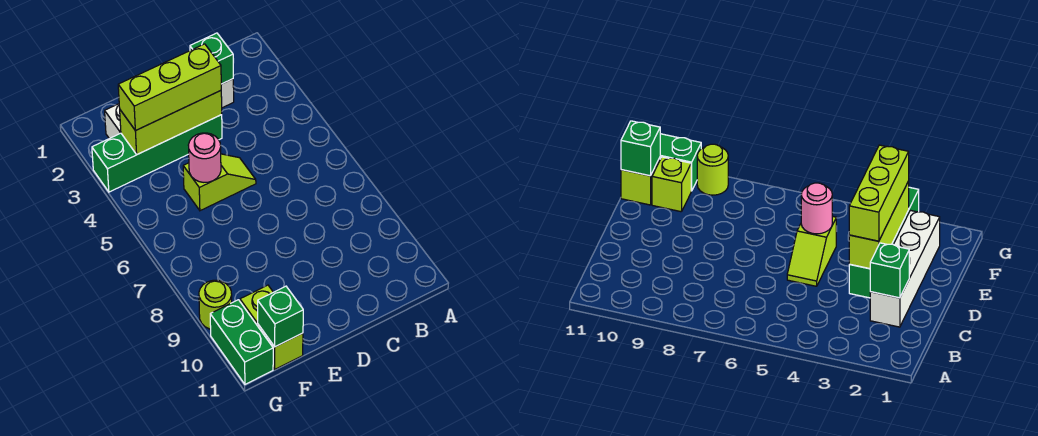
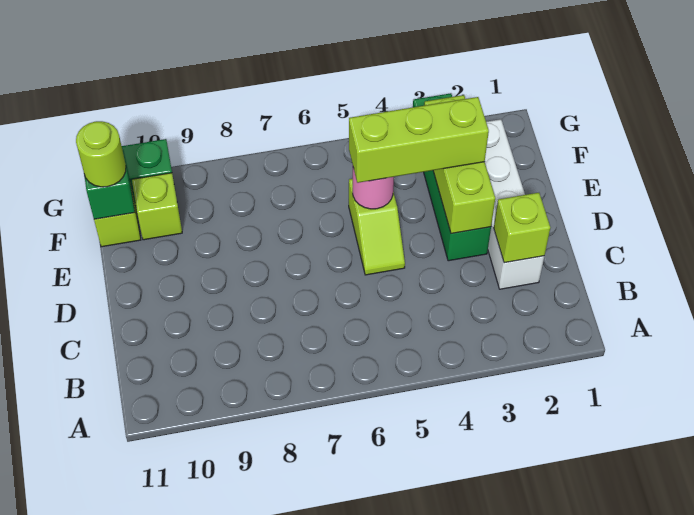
green brick C2 level 2 -> lime brick C2 level 2
lime brick D3:F3 level 3 -> lime brick E3:E5 level 3
lime round brick G9 level 1 -> lime round brick F11 level 3

